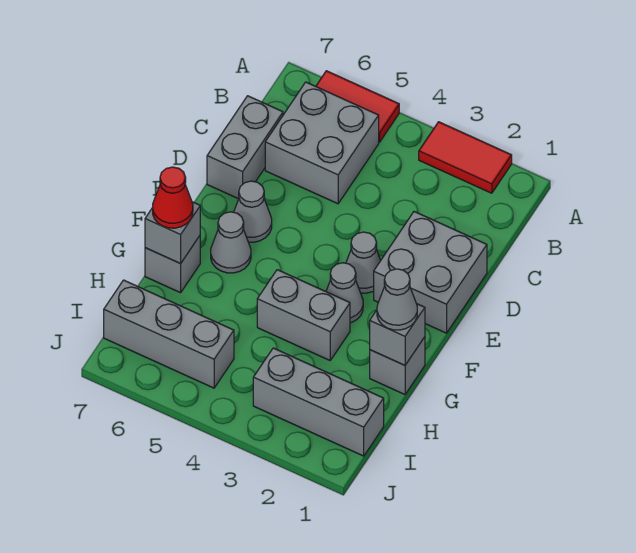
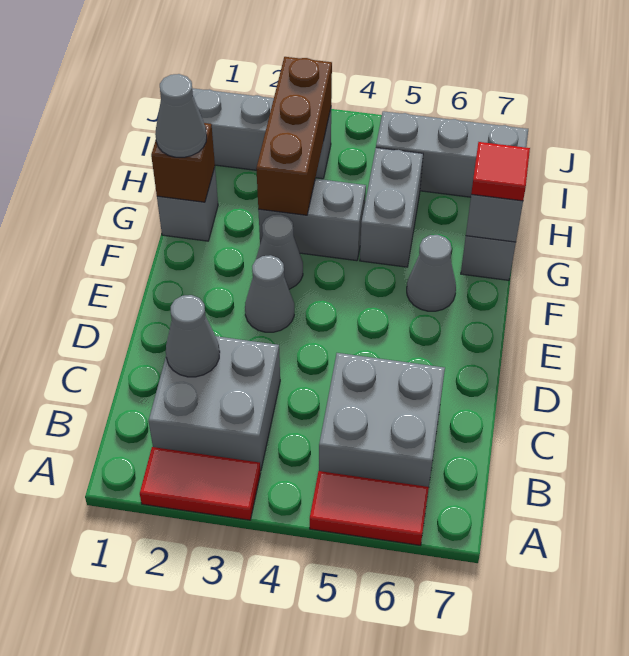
grey brick C7:D7 level 1 -> grey brick G5:H5 level 1
grey brick D1:E2 level 1 -> grey brick B2:C3 level 1
grey cone E6 level 1 -> grey cone C2 level 2
grey brick G1 level 2 -> brown brick G1 level 2
none -> brown brick G3:I3 level 2
red cone G7 level 3 -> red tile G7 level 3

